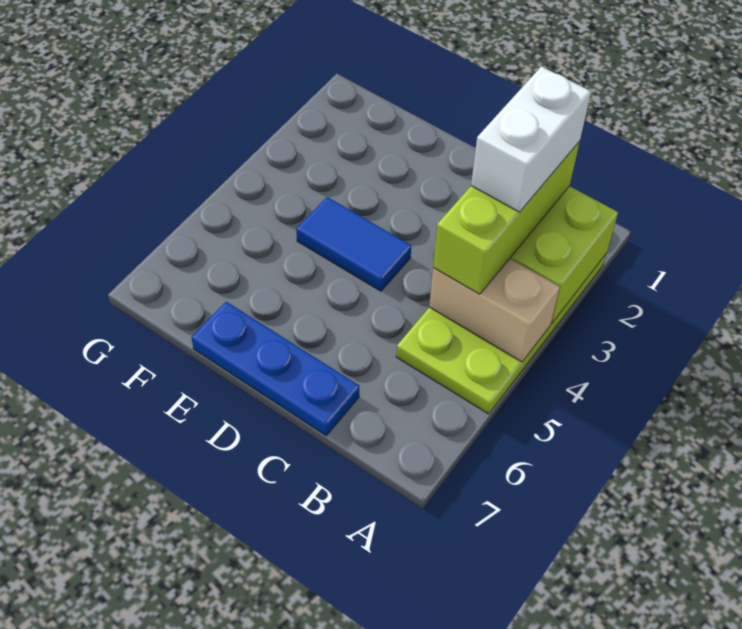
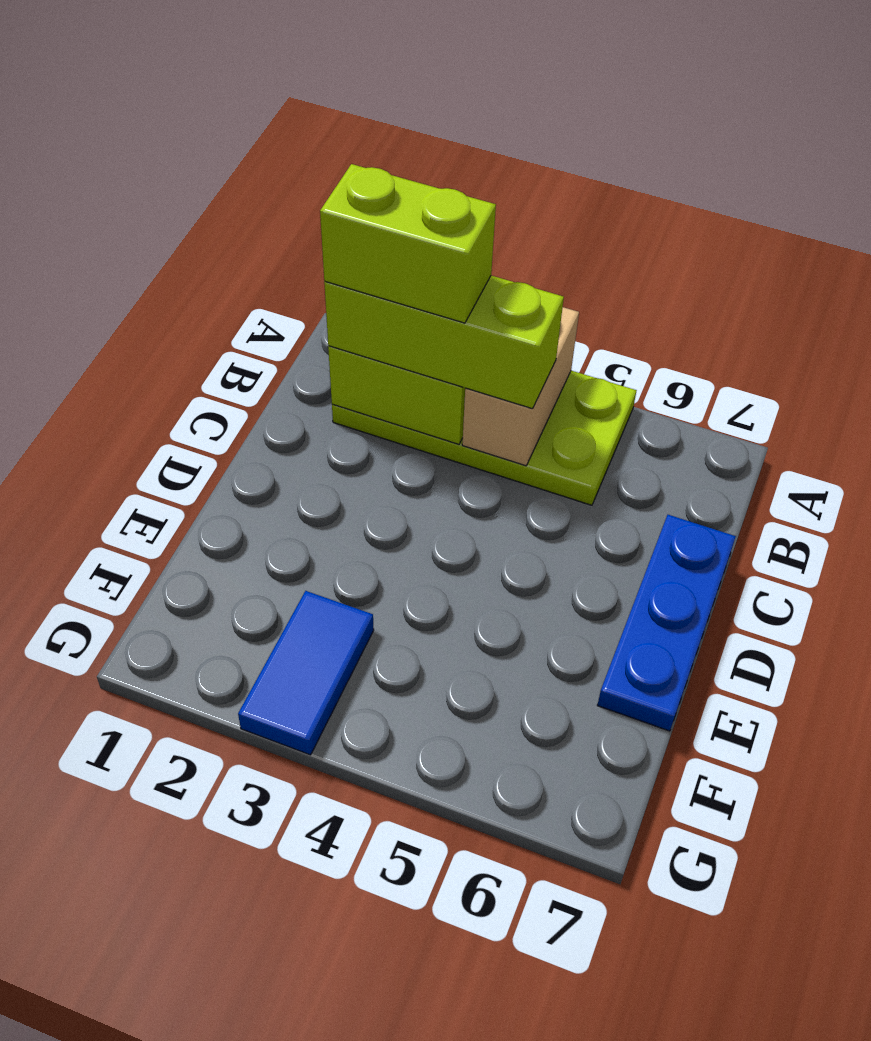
white brick B2:B3 level 4 -> lime brick B2:B3 level 4
blue tile D4:E4 level 1 -> blue tile F3:G3 level 1

